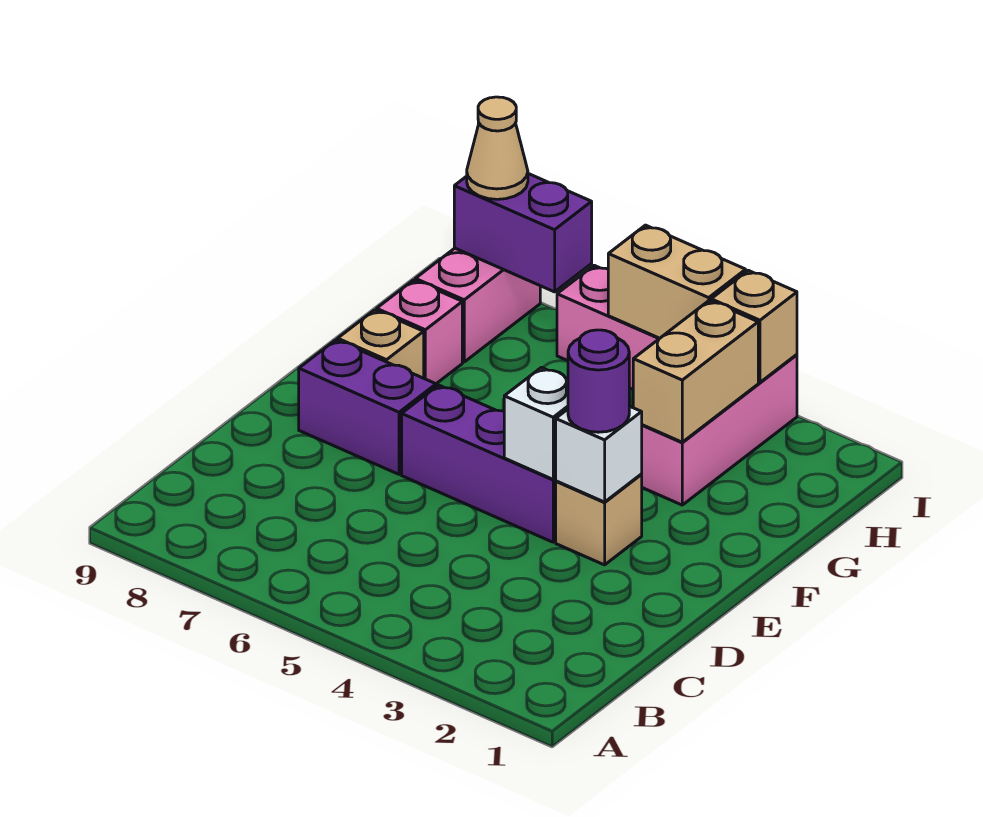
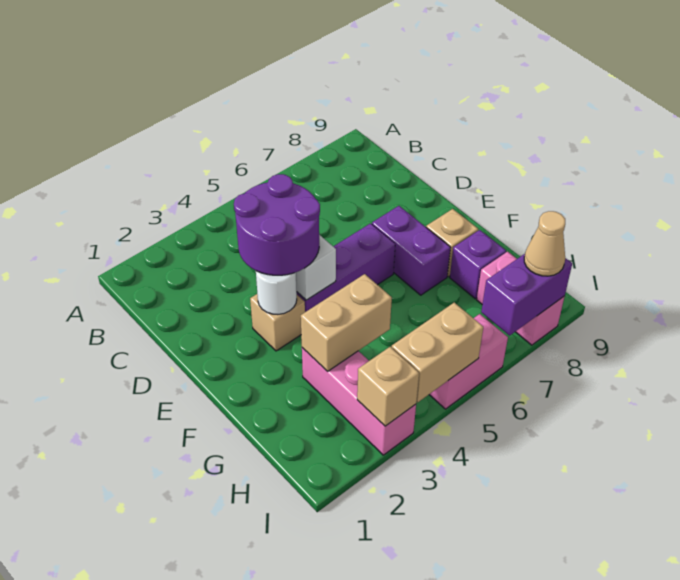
white brick E3 level 2 -> white round brick E3 level 2
purple round brick E3 level 3 -> purple round brick D3:E4 level 3
purple brick E7:E8 level 1 -> purple brick E7:F7 level 1
tan brick G3:H3 level 2 -> tan brick G3:G4 level 2
pink brick G8 level 1 -> purple brick G8 level 1

